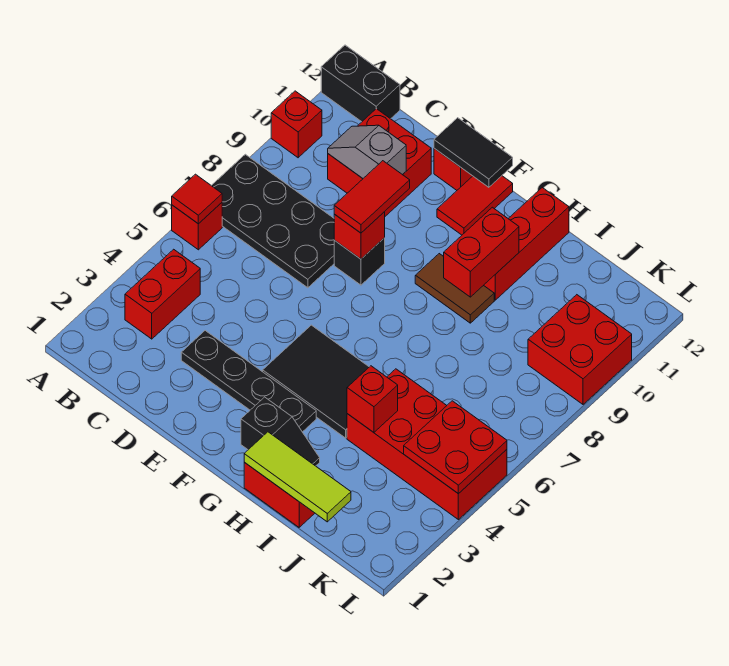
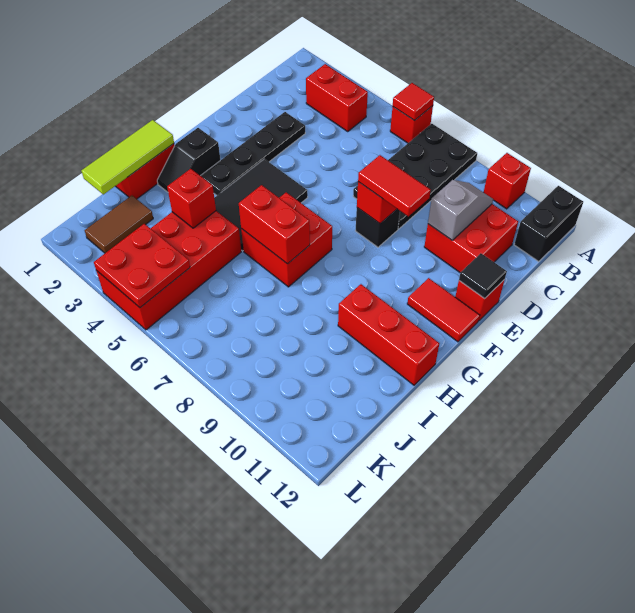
black tile E12:F12 level 2 -> black tile E12 level 2
brown tile G9:H9 level 1 -> brown tile J2:K2 level 1
red brick H9:H10 level 2 -> red brick H6:H7 level 2
red brick K9:L10 level 1 -> red brick G6:H7 level 1

